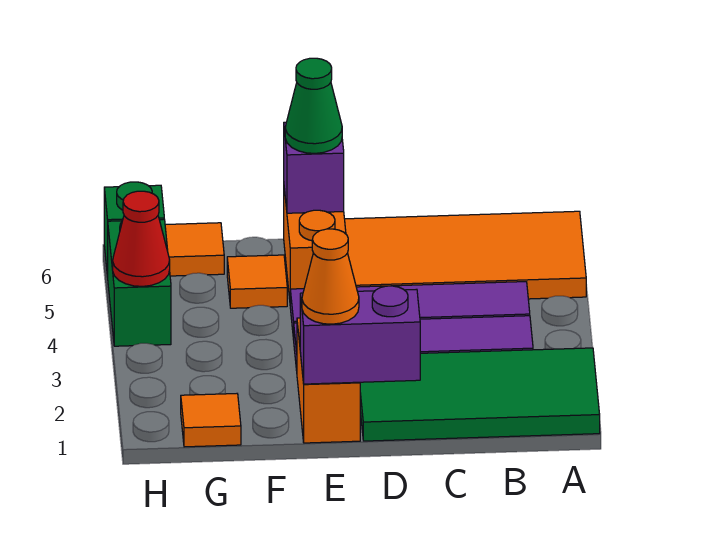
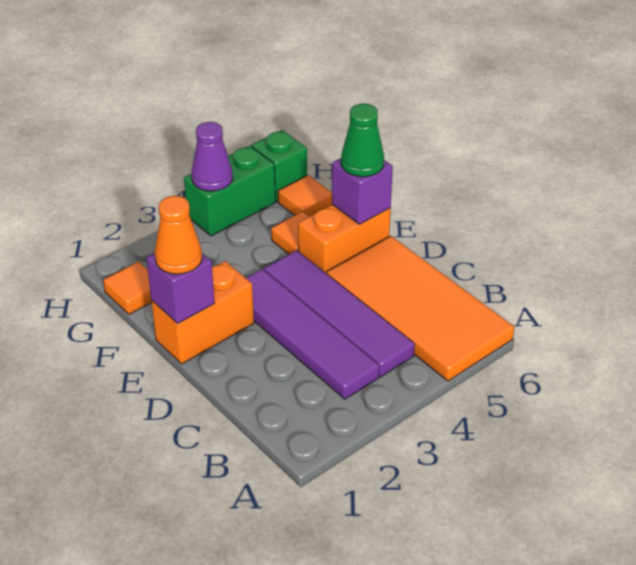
green tile A1:D2 level 1 -> none
purple brick D1:E1 level 2 -> purple brick E1 level 2
red cone H4 level 2 -> purple cone H4 level 2

